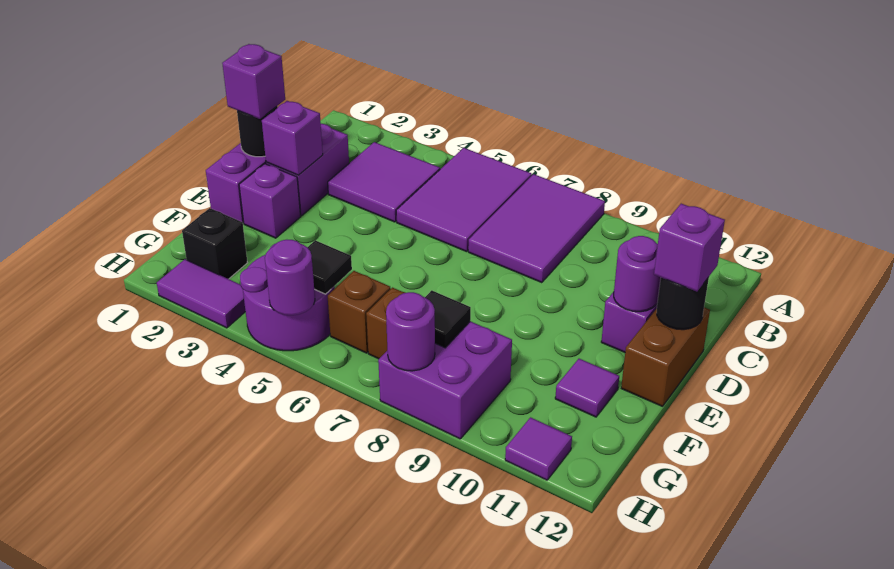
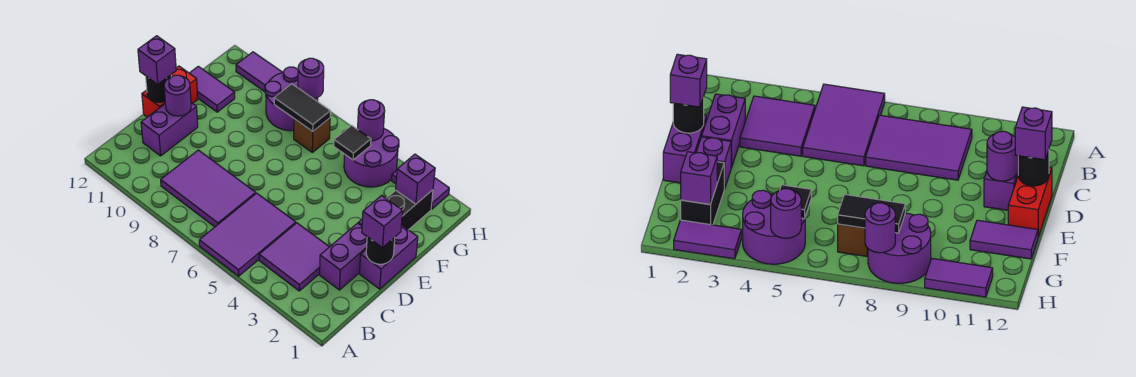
purple tile A7:C8 level 1 -> purple tile B7:C9 level 1
purple brick D2 level 2 -> purple brick G2 level 2
brown brick D12:E12 level 1 -> red brick D12:E12 level 1
purple tile F11 level 1 -> purple tile F11:F12 level 1
black brick G2 level 1 -> black brick F2:G2 level 1
brown brick G6 level 1 -> none
purple brick G8:H9 level 1 -> purple round brick G8:H9 level 1
black tile G8 level 2 -> black tile G7:G8 level 2
purple tile H11 level 1 -> purple tile H10:H11 level 1

